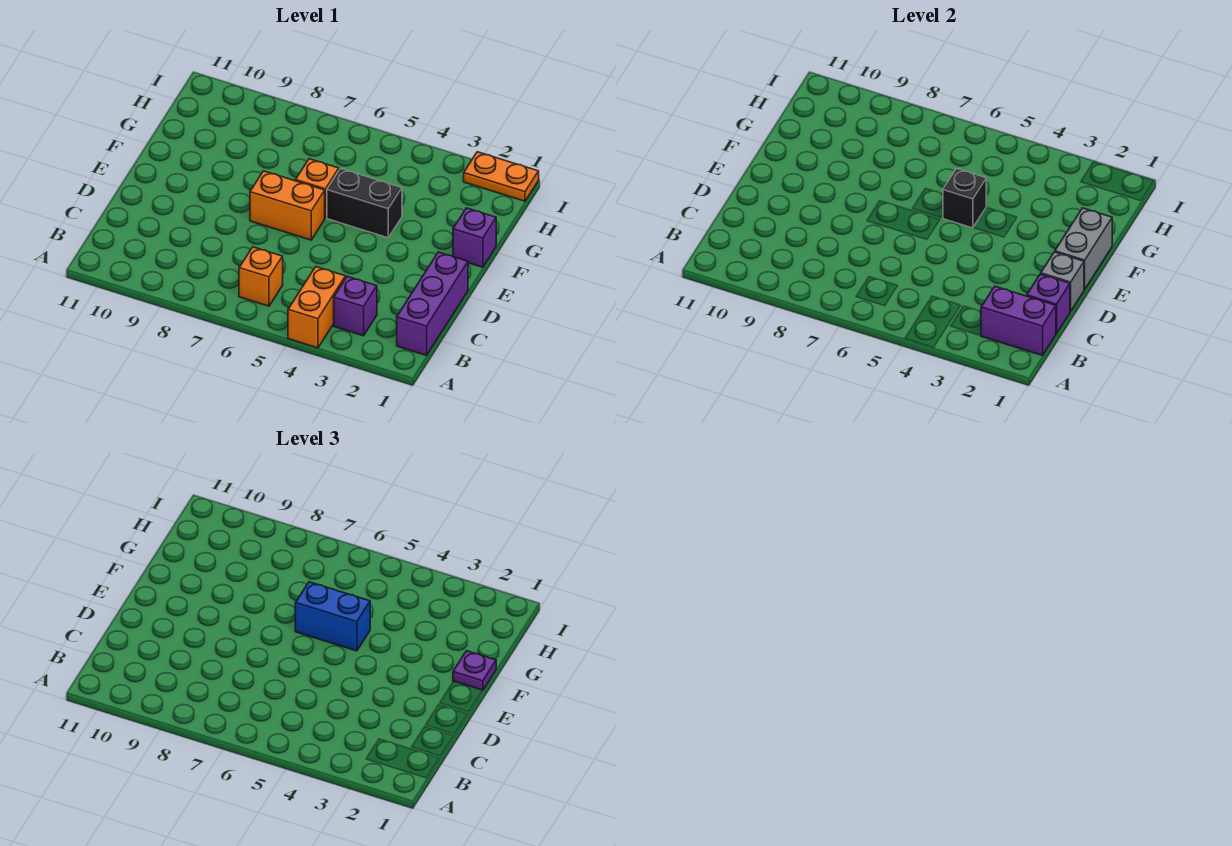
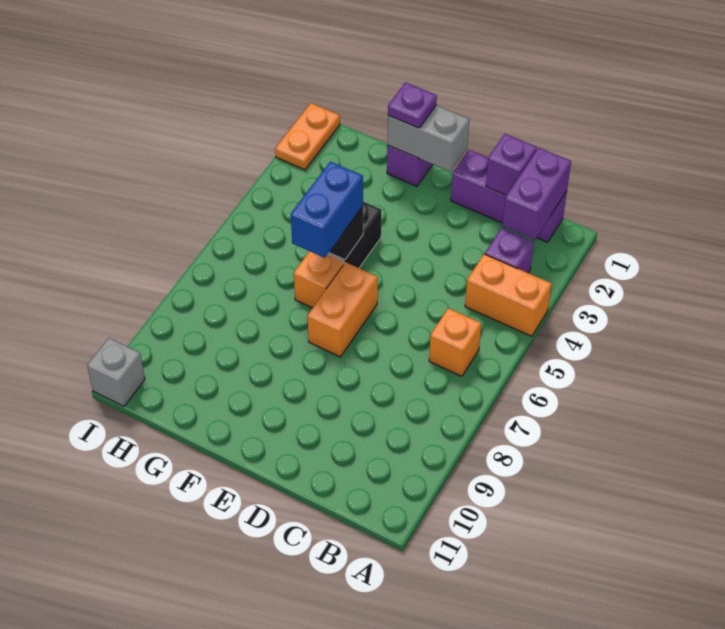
grey brick D1 level 2 -> grey brick I11 level 1

